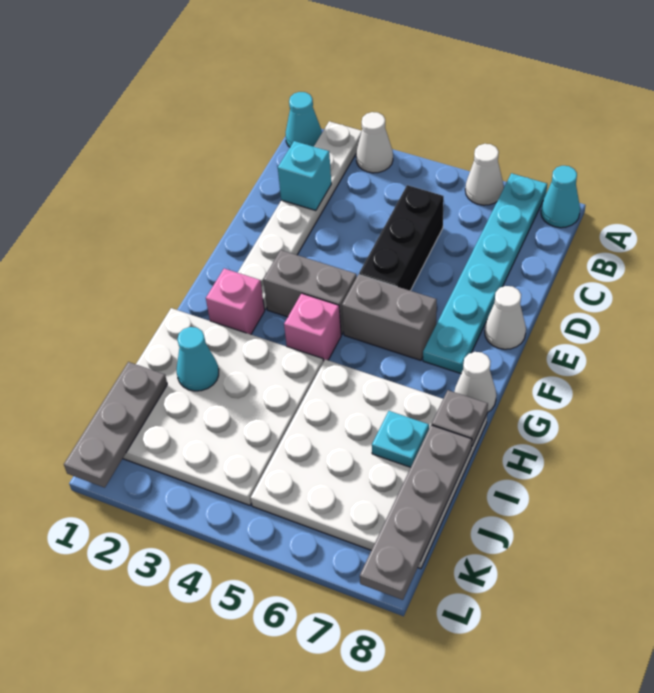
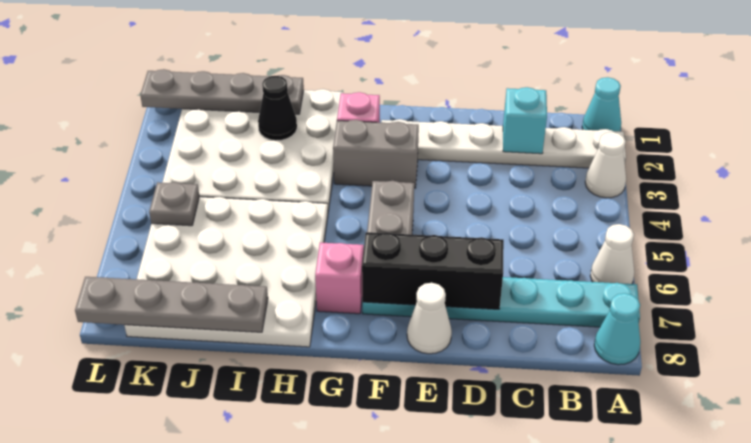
black brick C5:E5 level 1 -> black brick D7:F7 level 2
grey brick F3:F4 level 1 -> grey brick F3:G3 level 1
pink brick G4 level 1 -> pink brick G7 level 1
white cone G8 level 1 -> none
grey plate H8 level 2 -> grey plate K5 level 2
cyan cone I2 level 2 -> black cone I2 level 2
cyan plate I7 level 2 -> none
grey plate J1:L1 level 2 -> grey plate I1:L1 level 2

